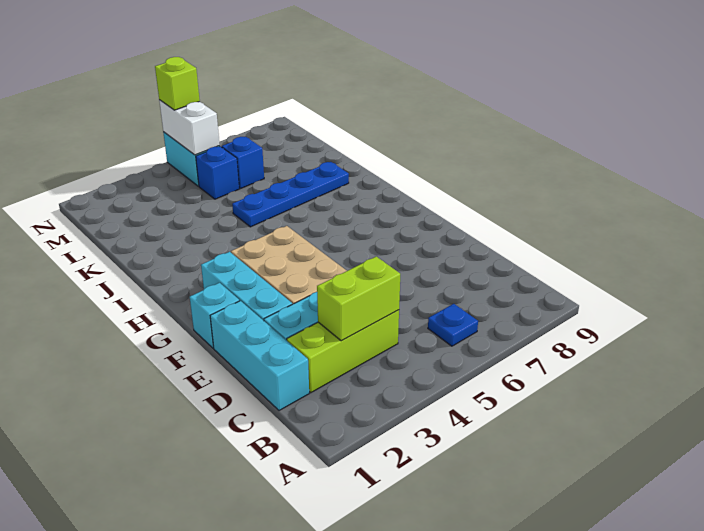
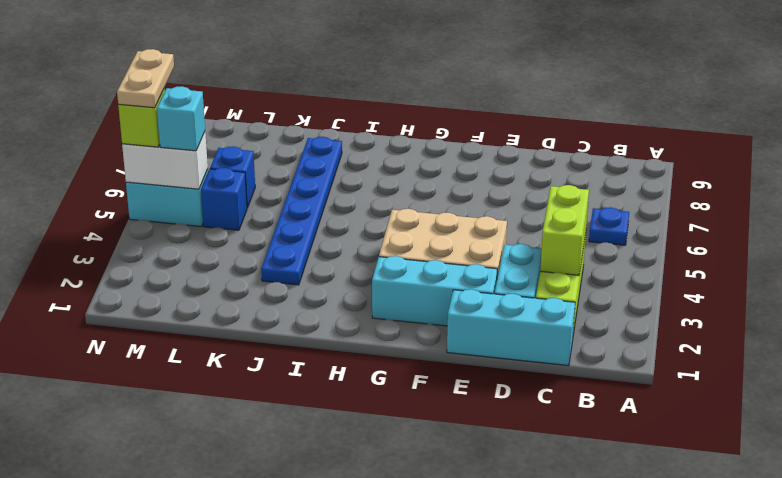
cyan brick F1 level 1 -> cyan brick M5 level 3
blue plate J5:J8 level 1 -> blue plate J3:J8 level 1
none -> tan plate N5:N6 level 4

